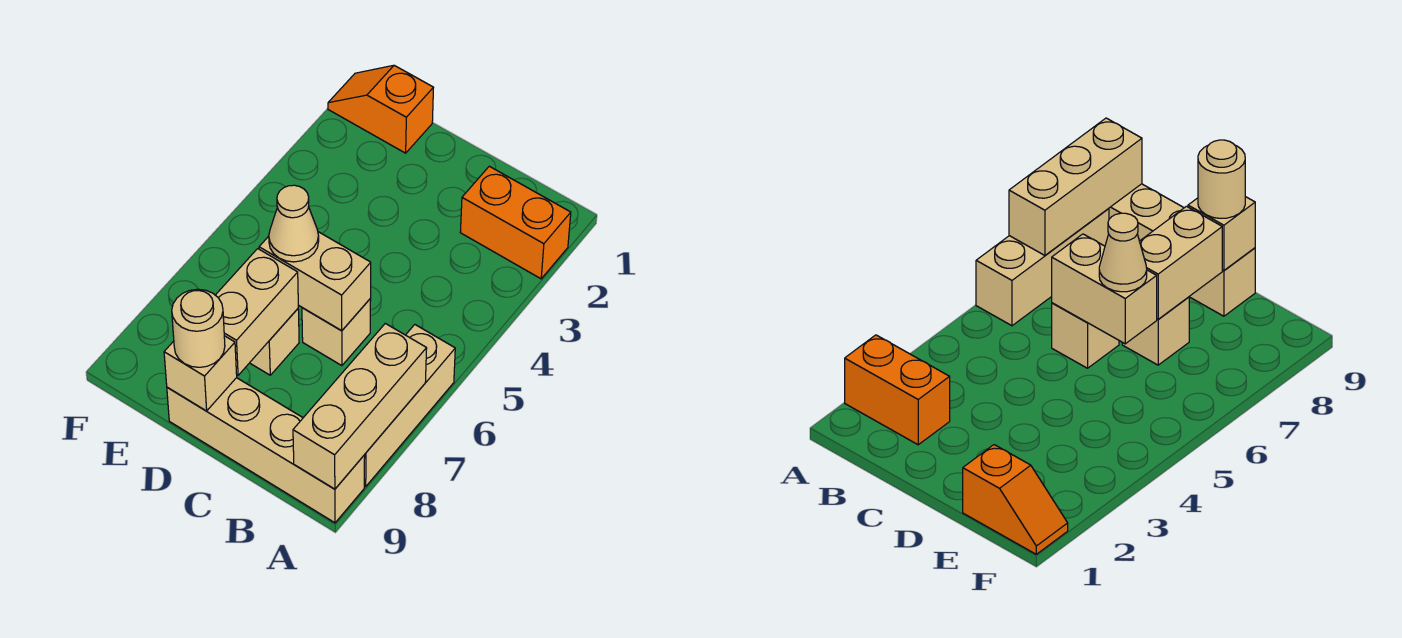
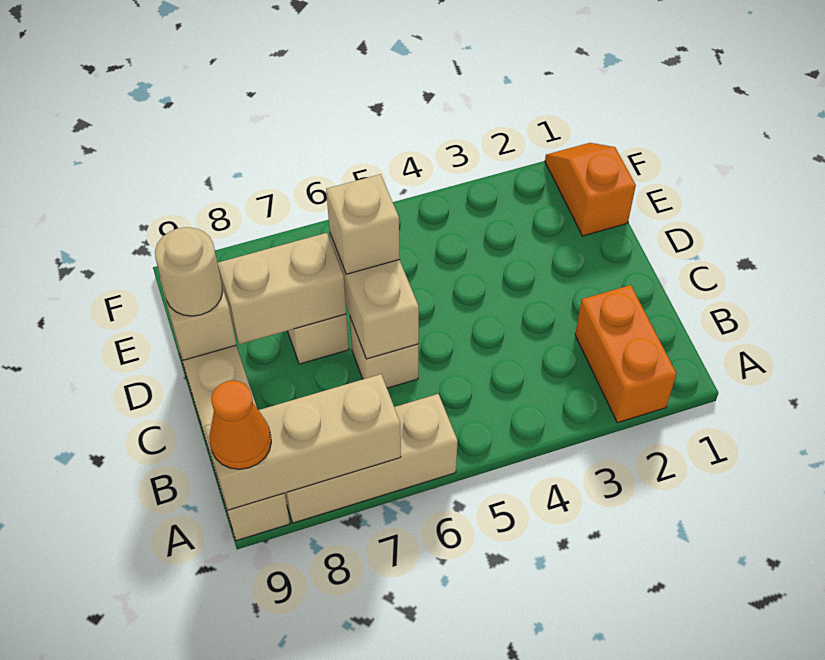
none -> orange cone A9 level 3
tan cone D6 level 3 -> tan brick D6 level 3

